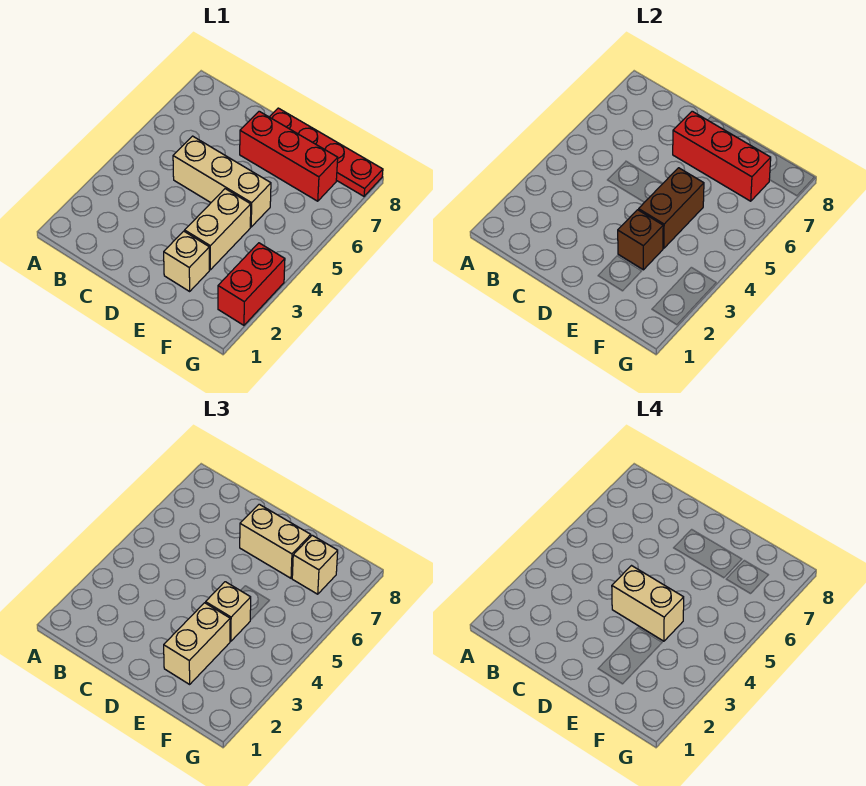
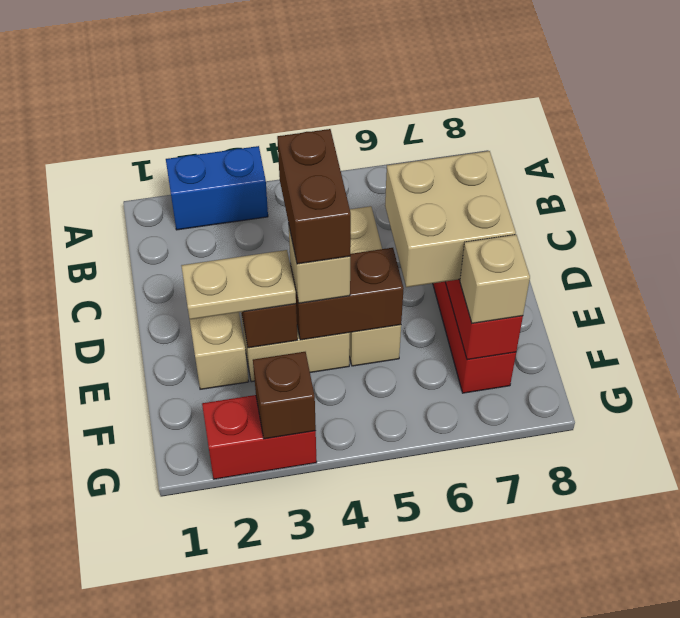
none -> blue brick A2:A3 level 1
tan brick D4:E4 level 4 -> brown brick D4:E4 level 4
tan brick D7:E7 level 3 -> tan brick D6:E7 level 3
red plate D8:G8 level 1 -> none
tan brick E2:E3 level 3 -> tan plate E2:E3 level 3
none -> brown brick G3 level 2

